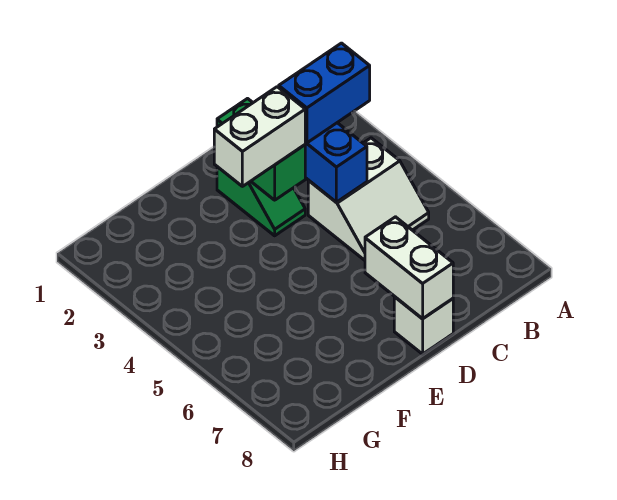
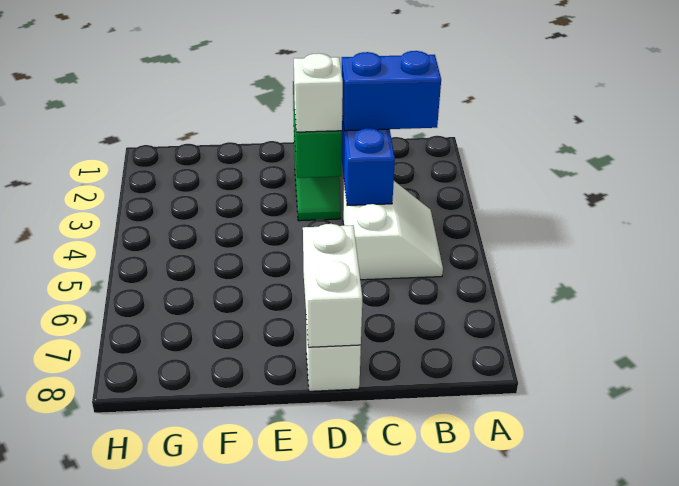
white slope B4:C5 level 1 top 4 -> white slope B4:C5 level 1 top C
white brick D3:E3 level 3 -> white brick D3 level 3

